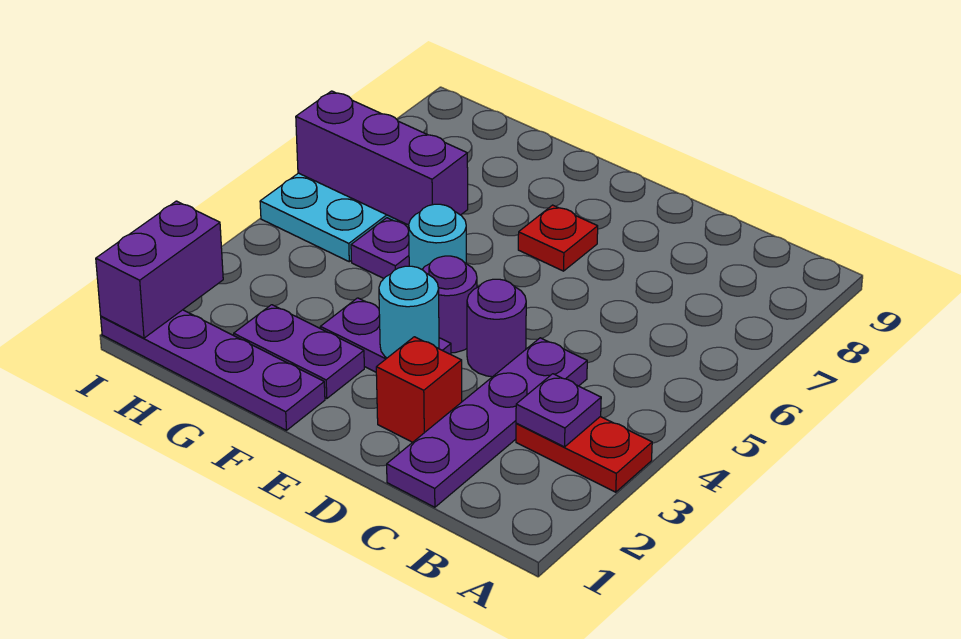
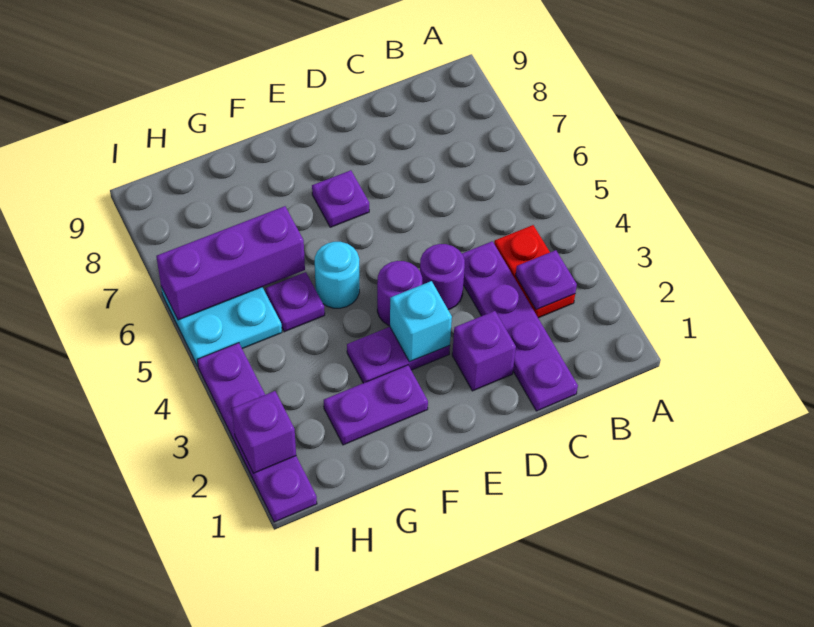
red plate A3:B3 level 1 -> red plate B3:B4 level 1
red brick D2 level 1 -> purple brick D2 level 1
cyan round brick E3 level 2 -> cyan brick E3 level 2
red plate E7 level 1 -> purple plate E7 level 1
purple plate F1:I1 level 1 -> purple plate I1:I4 level 1
purple brick I1:I2 level 2 -> purple brick I2 level 2

